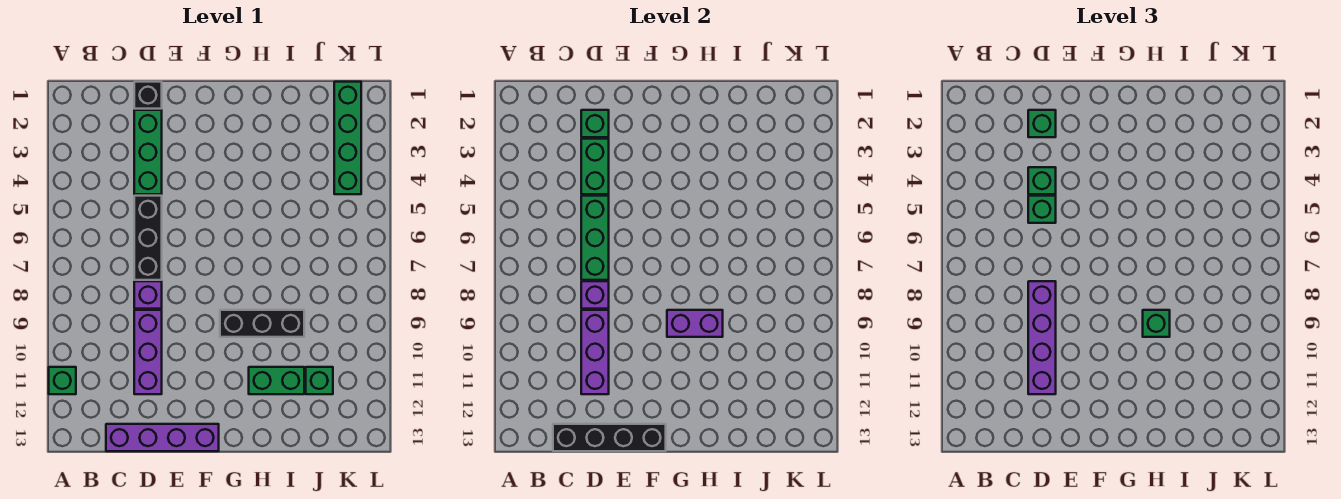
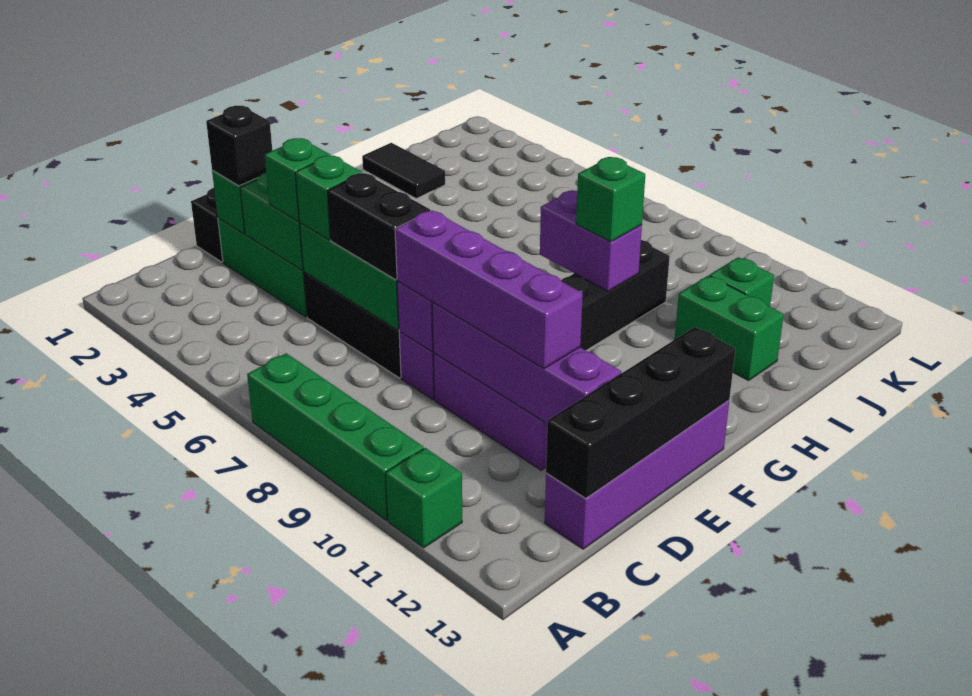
green brick D2 level 3 -> black brick D2 level 3
none -> black brick D6:D7 level 3
purple brick D9:D11 level 2 -> purple brick D9:D12 level 2
purple brick G9:H9 level 2 -> purple brick H8:H9 level 2
green brick H11:I11 level 1 -> green brick I11:I12 level 1
none -> black tile I1:I2 level 1
green brick K1:K4 level 1 -> green brick A7:A10 level 1

